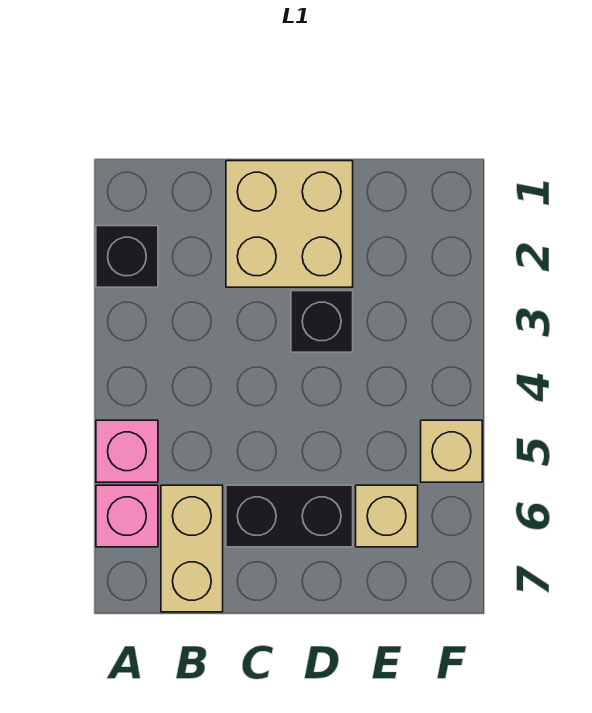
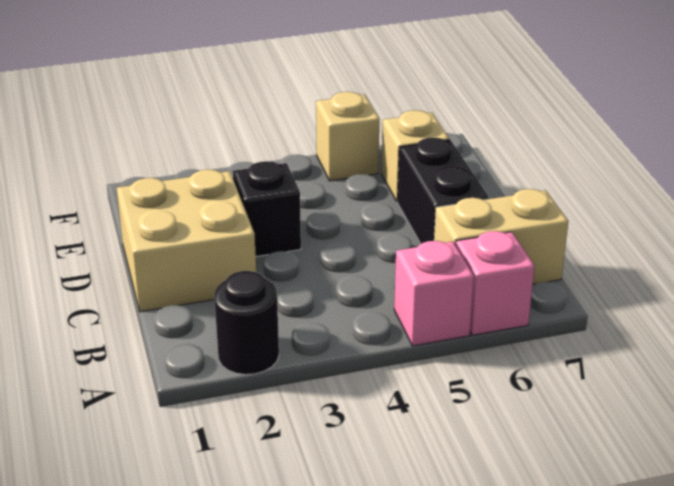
black brick A2 level 1 -> black round brick A2 level 1

